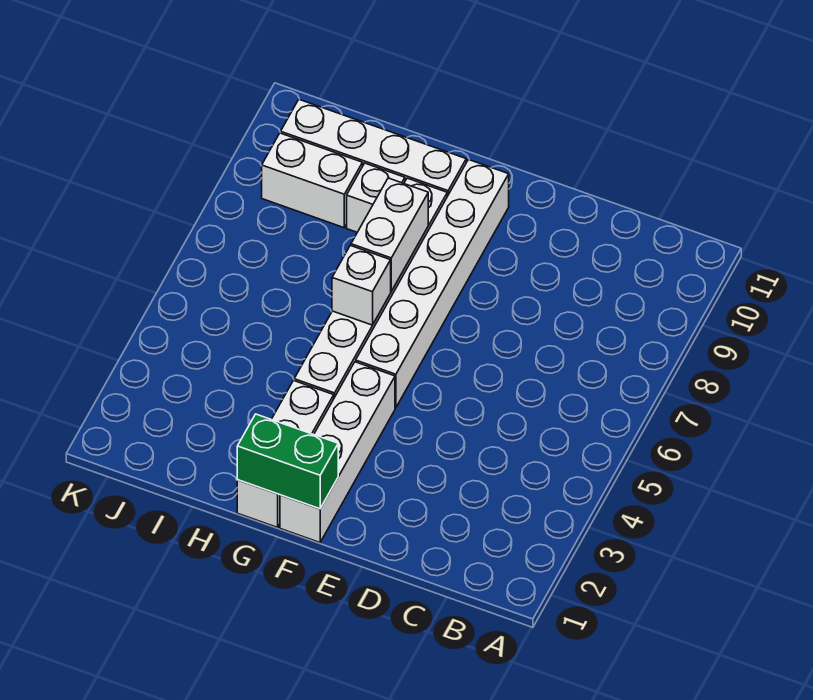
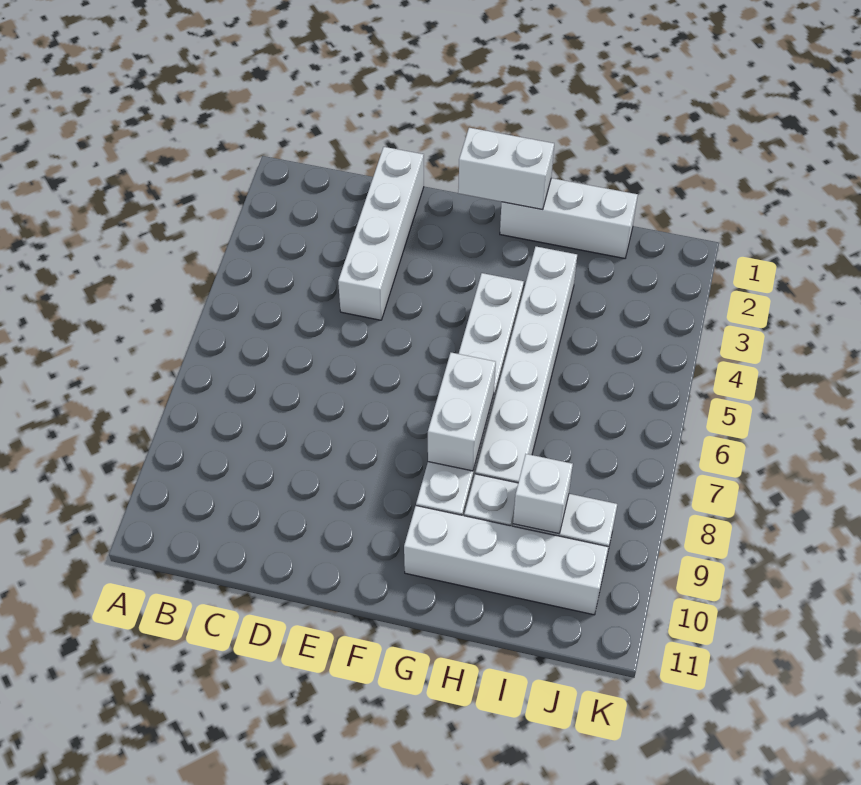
white brick F1:F4 level 1 -> white brick D1:D4 level 1
green brick F1:G1 level 2 -> white brick F1:G1 level 2
white brick F5:F10 level 1 -> white brick H3:H8 level 1
white brick G1:G3 level 1 -> white brick G1:I1 level 1
white brick G6 level 2 -> white brick I9 level 2

